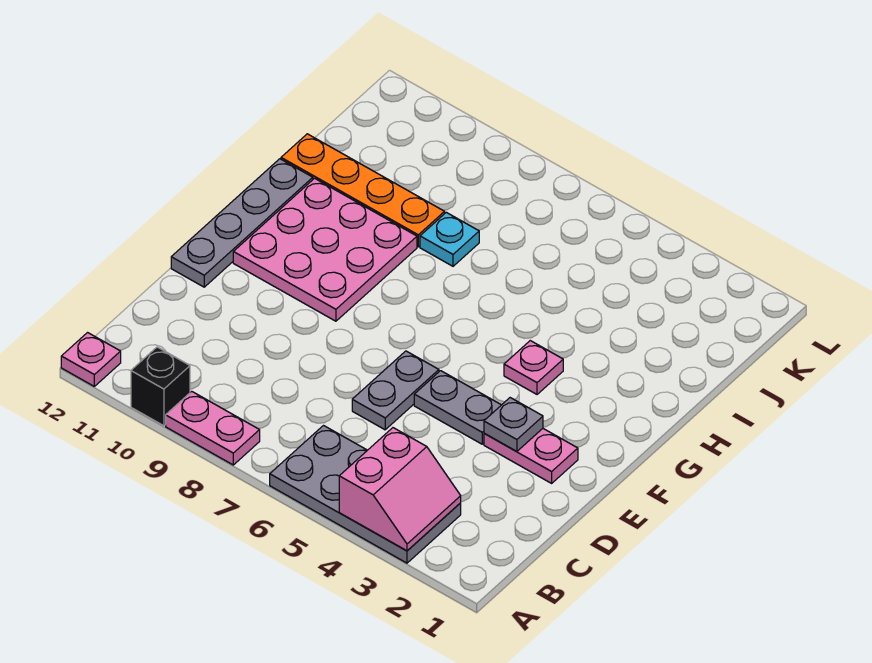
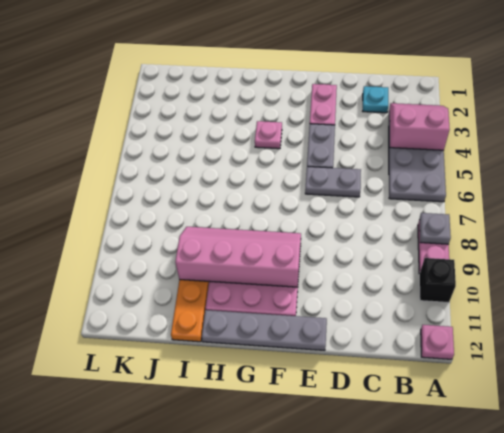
grey plate E3 level 2 -> grey plate A8 level 2
none -> pink slope F9:I10 level 2 top 10
cyan plate I8 level 1 -> cyan plate C2 level 1

